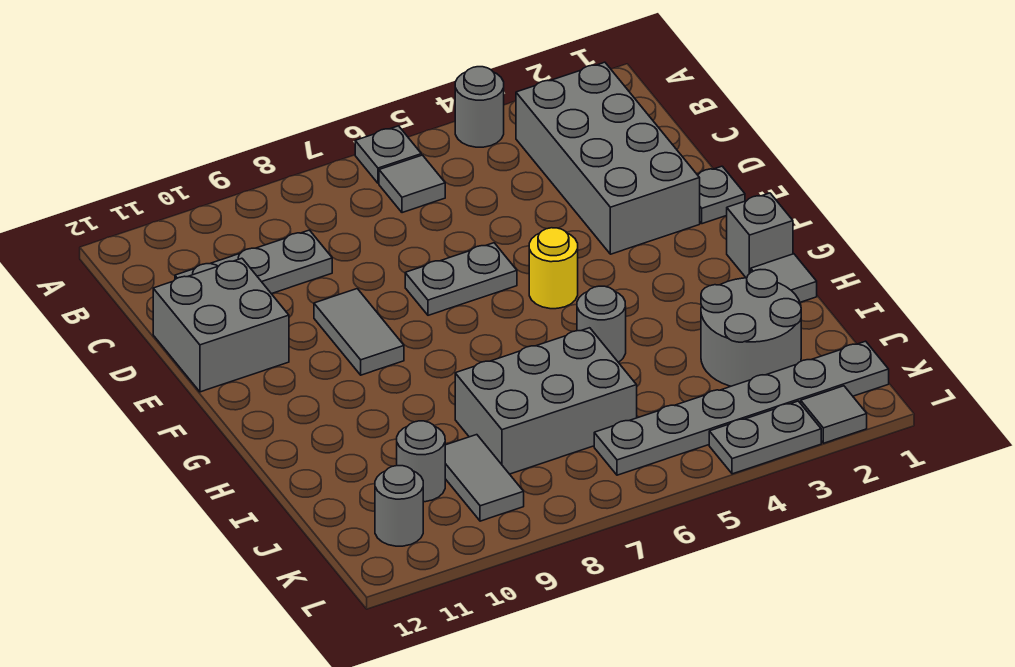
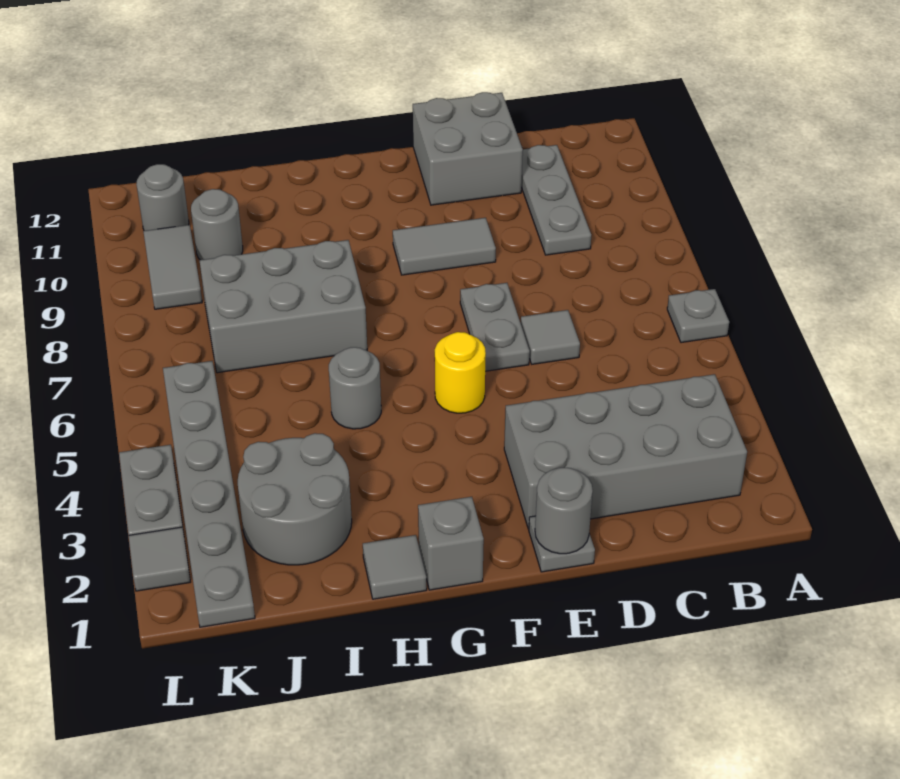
grey round brick A4 level 1 -> grey round brick E1 level 2
grey tile B6 level 1 -> grey tile D6 level 1
grey brick I6:J8 level 1 -> grey brick H7:J8 level 1
grey tile J9:K9 level 1 -> grey tile K9:K10 level 1

